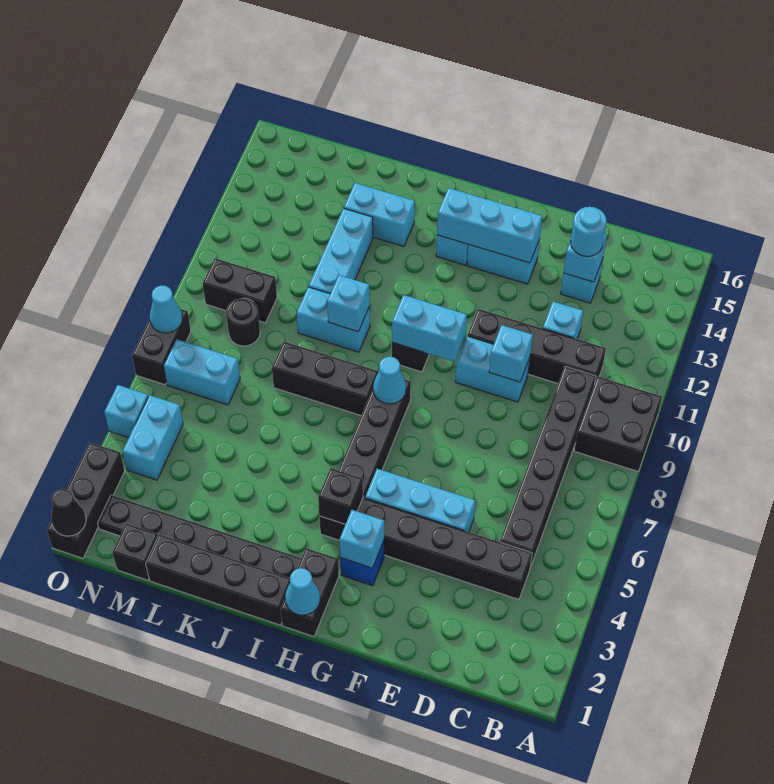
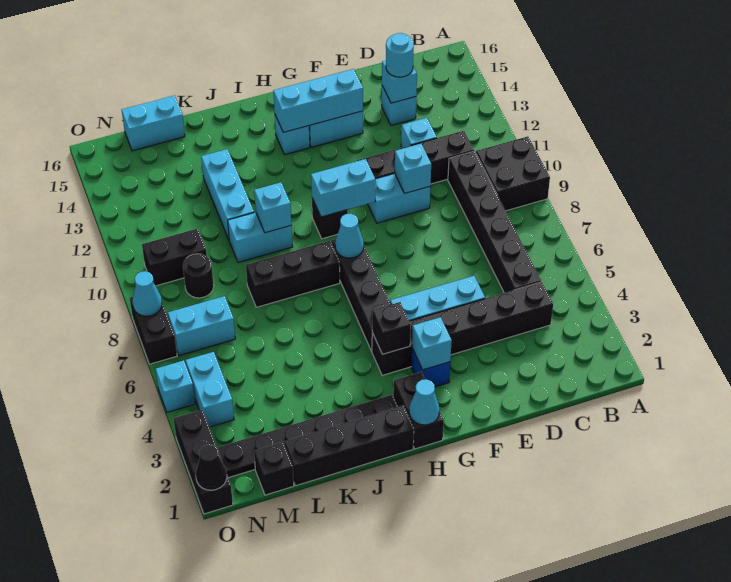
cyan brick J14:K14 level 1 -> cyan brick L16:M16 level 1

